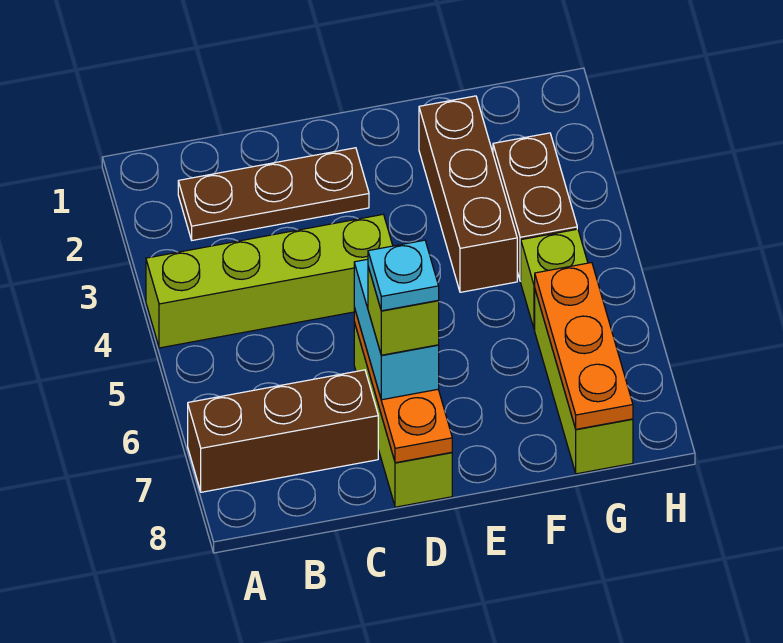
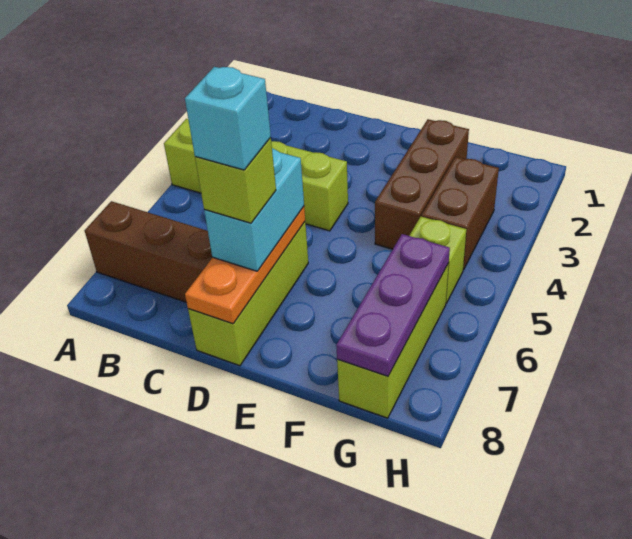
brown plate B2:D2 level 1 -> none
cyan plate D7 level 5 -> cyan brick D7 level 5
orange plate G6:G8 level 2 -> purple plate G6:G8 level 2

